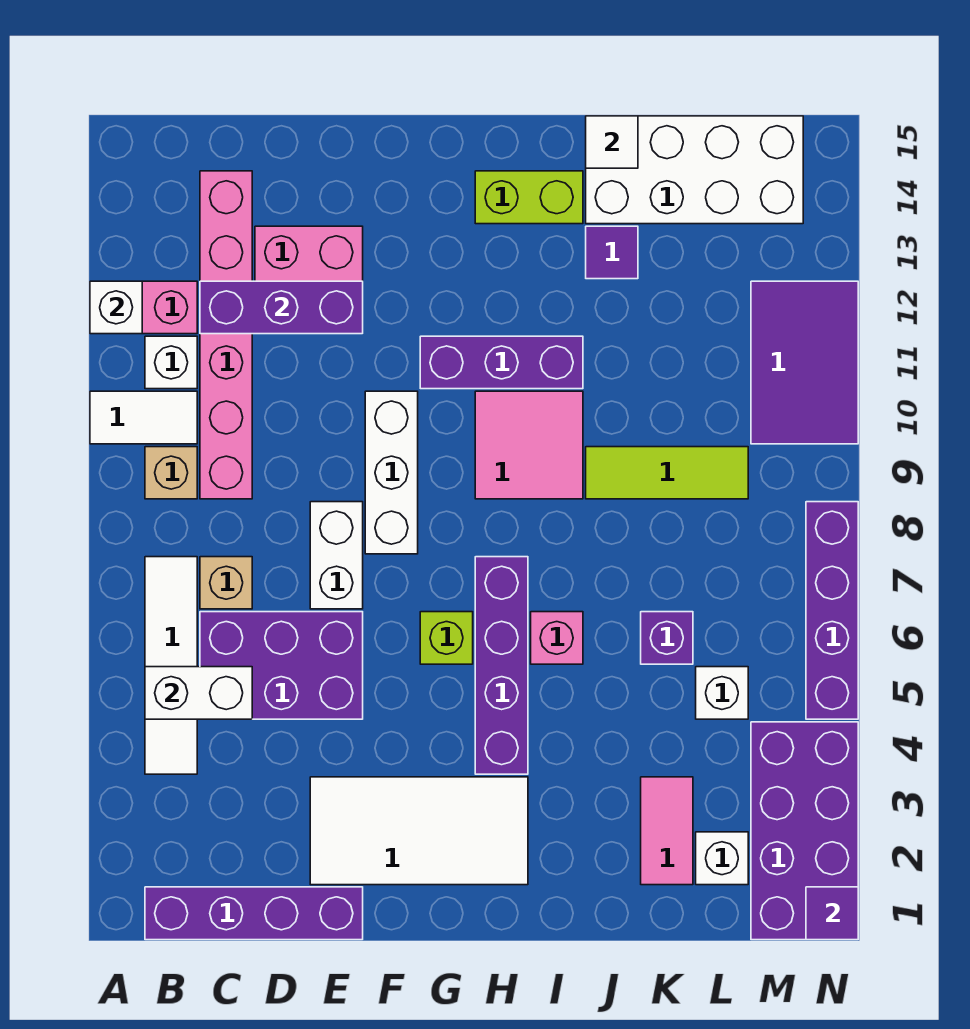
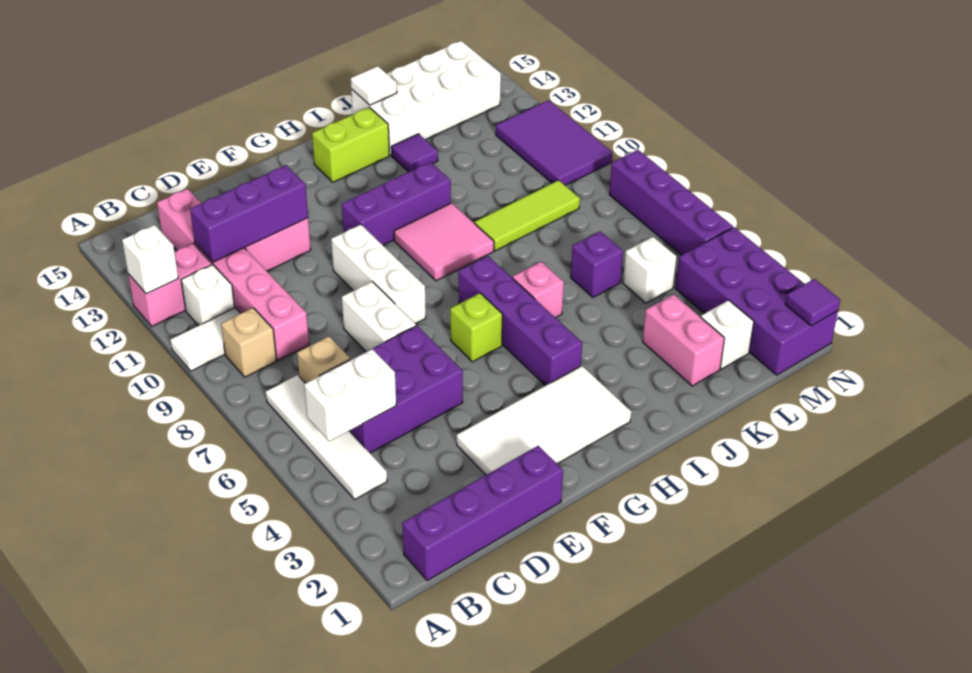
pink tile K2:K3 level 1 -> pink brick K2:K3 level 1

